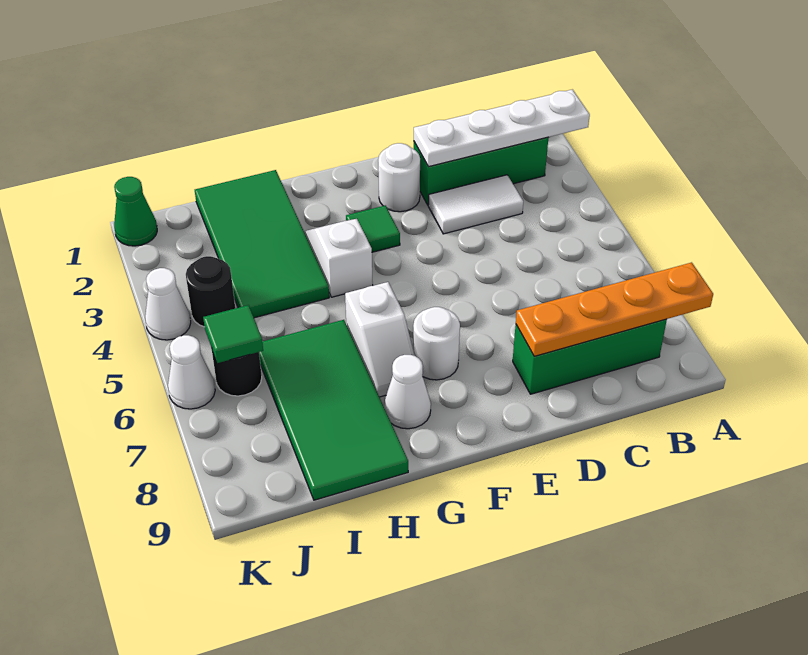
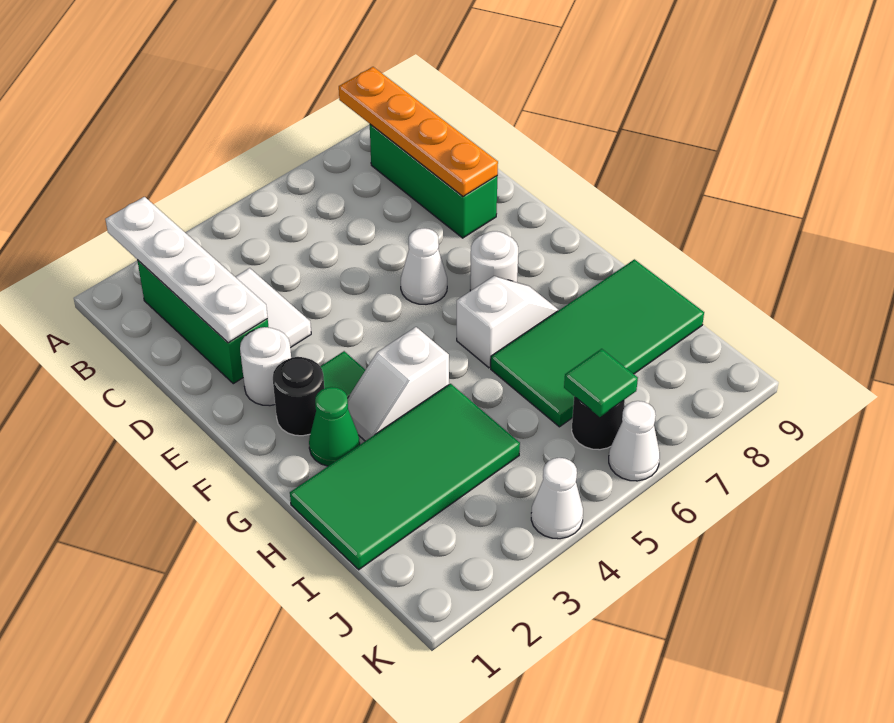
white cone G8 level 1 -> white cone E6 level 1
black round brick J4 level 1 -> black round brick F2 level 1
green cone K1 level 1 -> green cone G2 level 1

